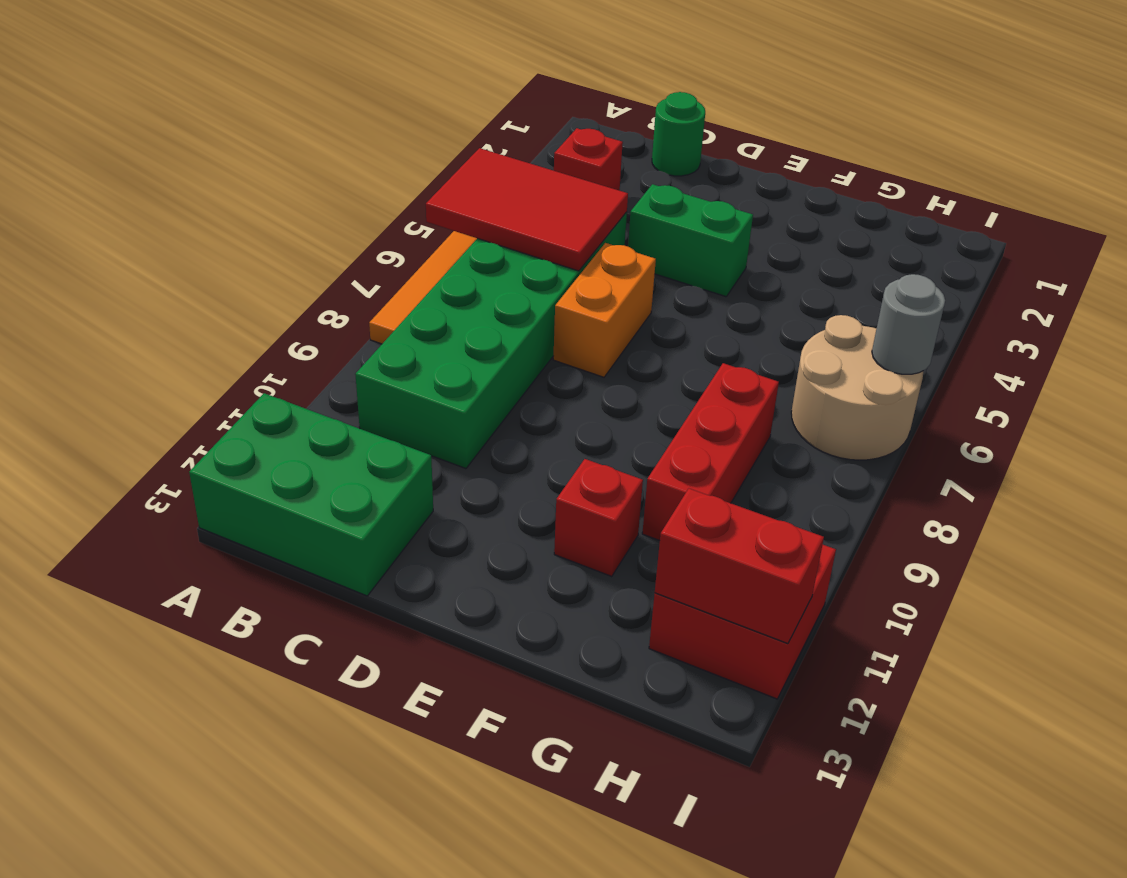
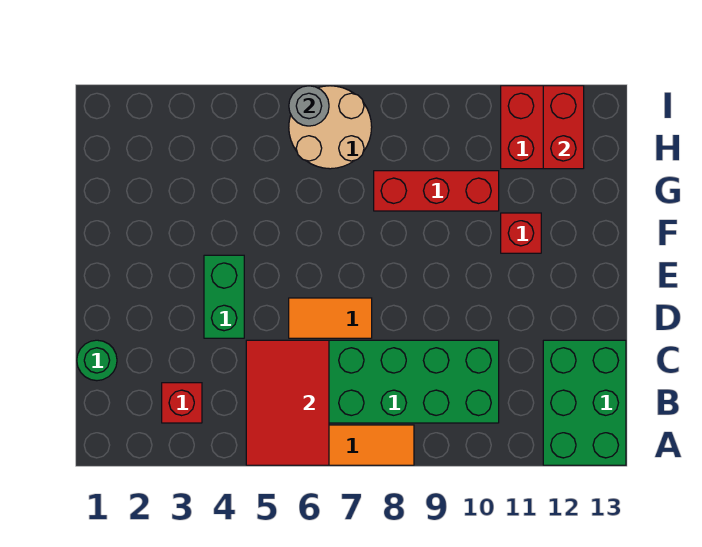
orange brick D6:D7 level 1 -> orange tile D6:D7 level 1

